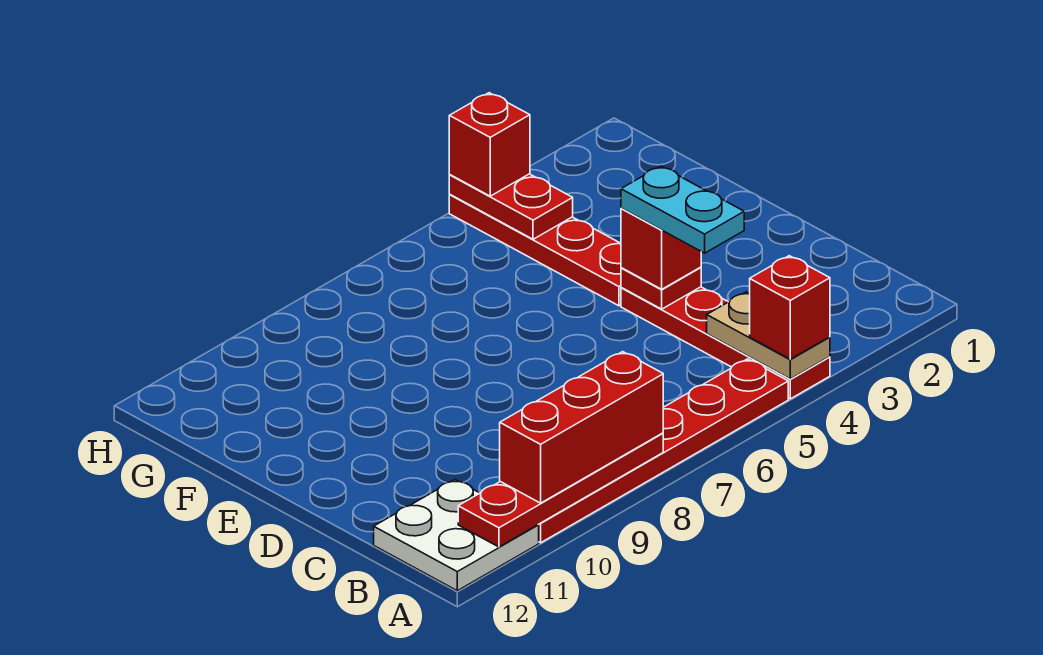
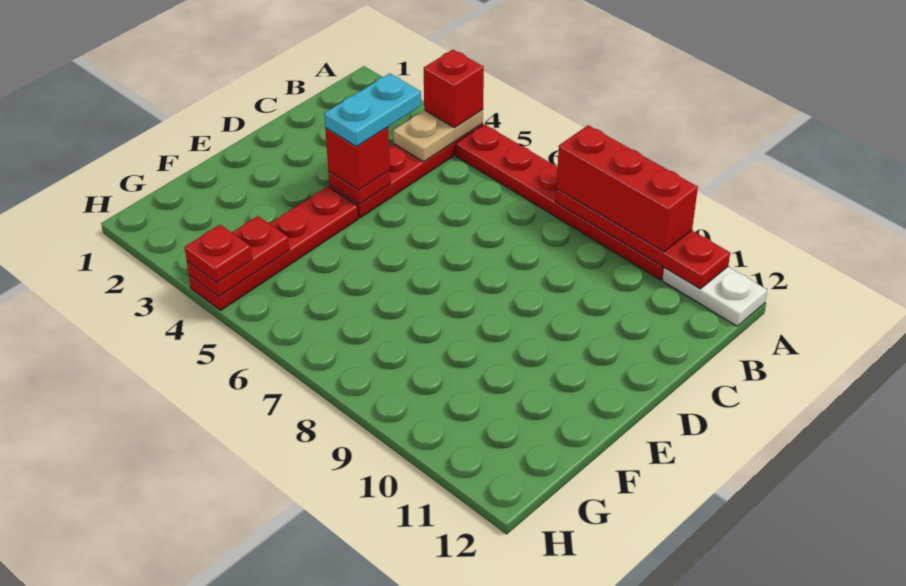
white plate A11:B12 level 1 -> white plate A11:A12 level 1
red brick H4 level 3 -> red plate H4 level 3

